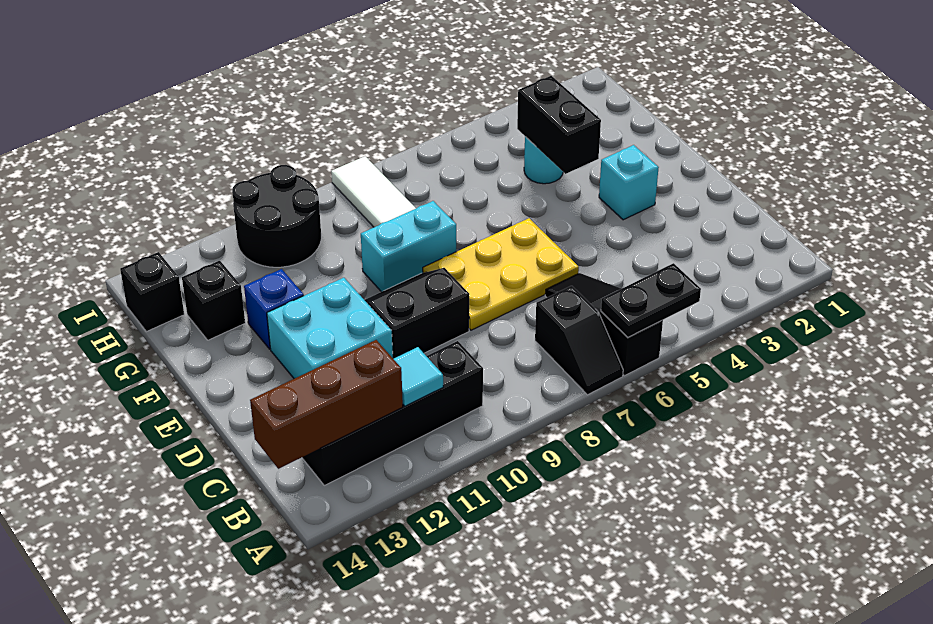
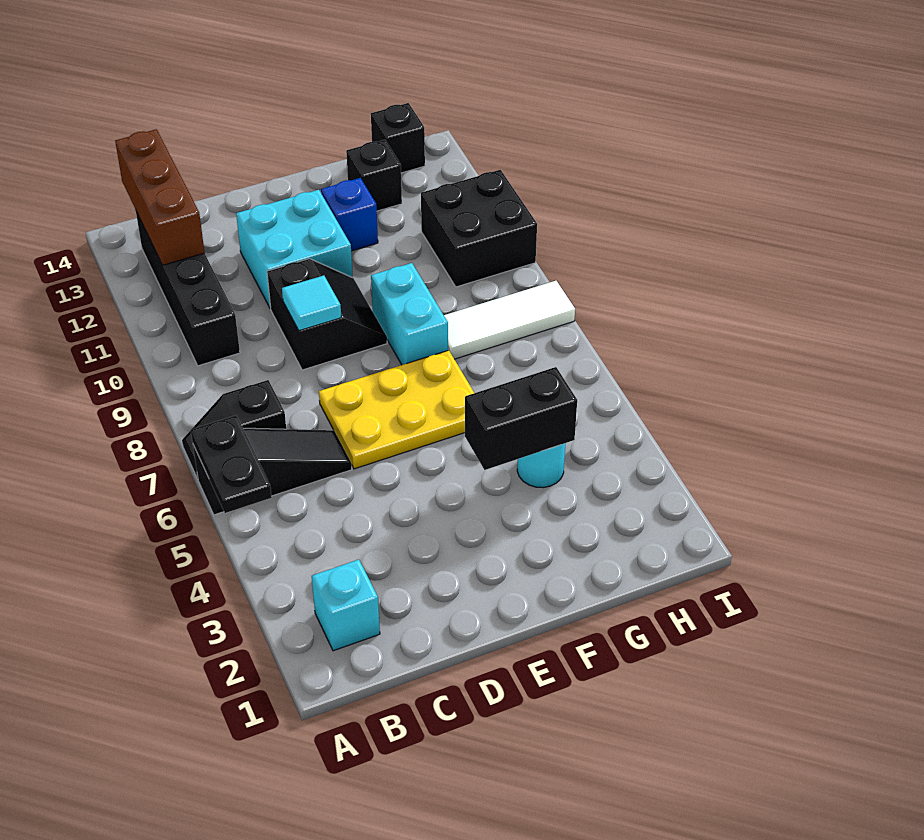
cyan tile B11 level 2 -> cyan tile D9 level 2
yellow plate D6:E8 level 1 -> yellow plate D6:F7 level 1
cyan brick E3 level 1 -> cyan brick B2 level 1
black round brick H10:I11 level 1 -> black brick H10:I11 level 1

